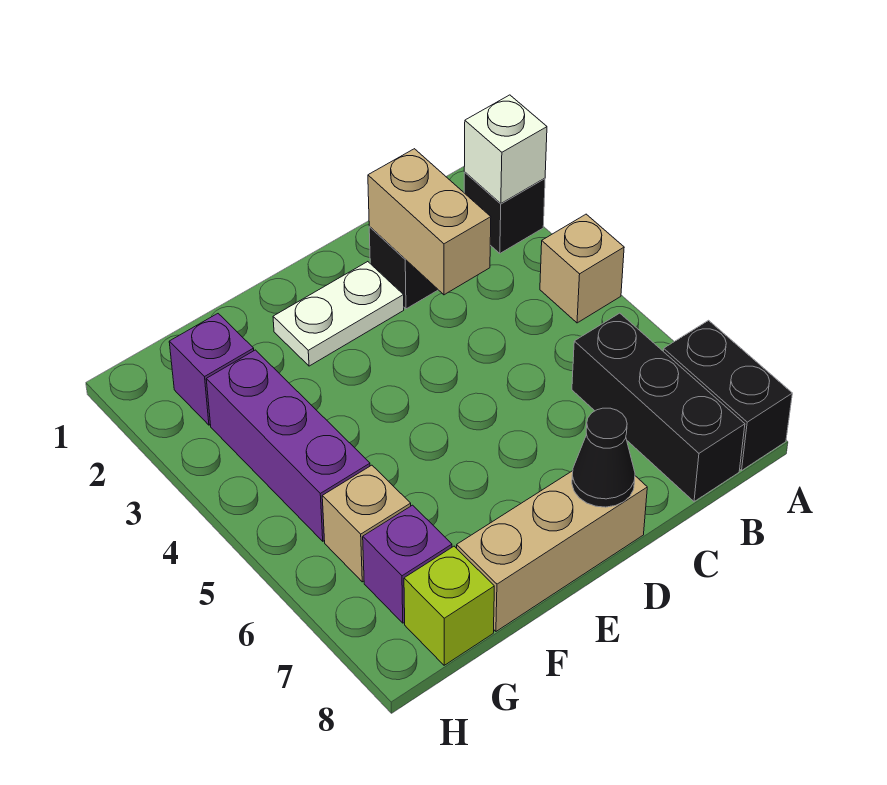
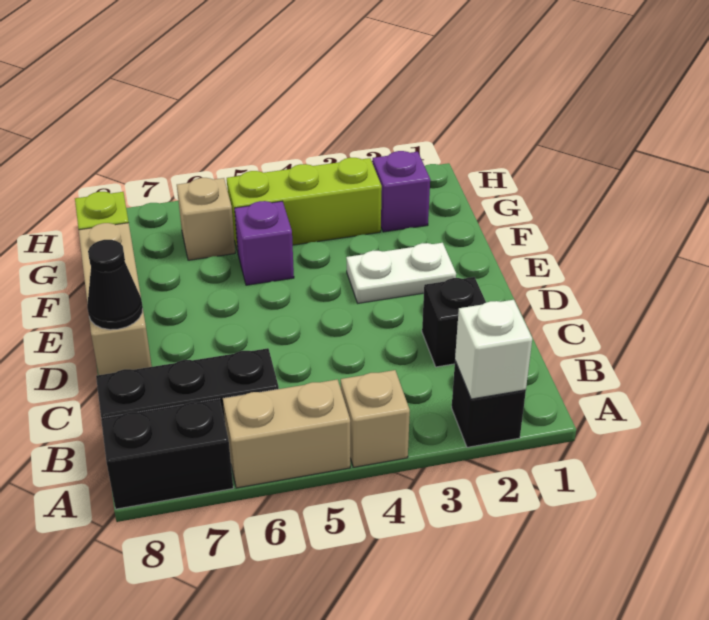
tan brick C2:C3 level 2 -> tan brick A5:A6 level 1
white plate D2:E2 level 1 -> white plate E2:E3 level 1
purple brick G3:G5 level 1 -> lime brick G3:G5 level 1
purple brick G7 level 1 -> purple brick F5 level 1

